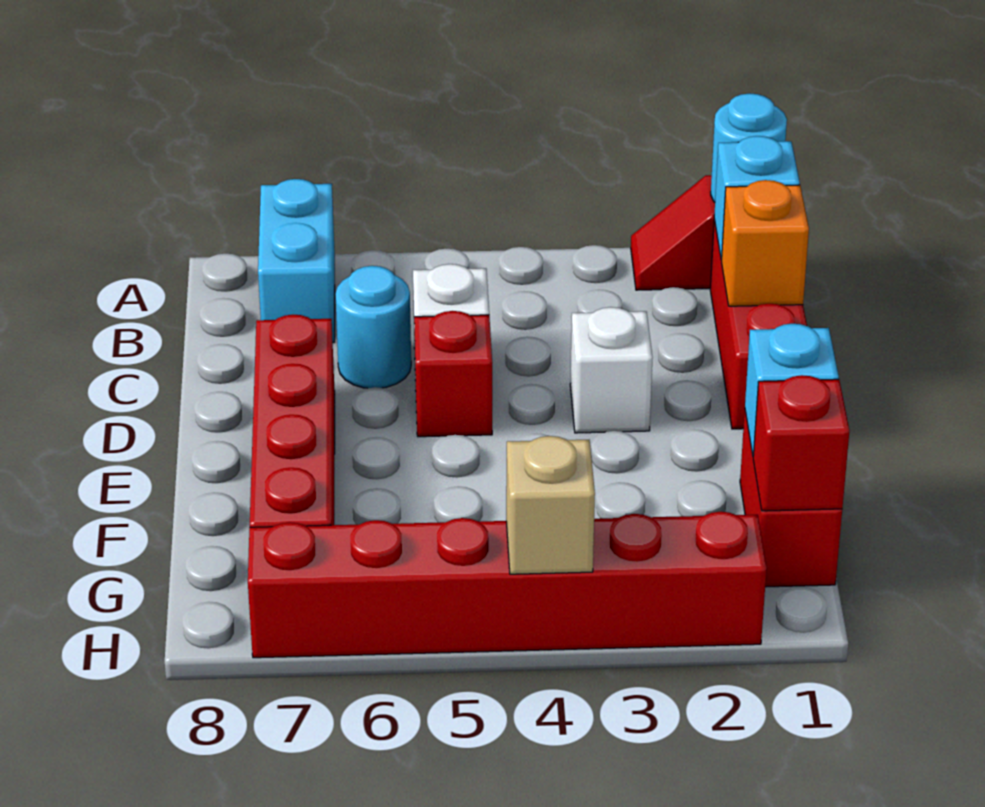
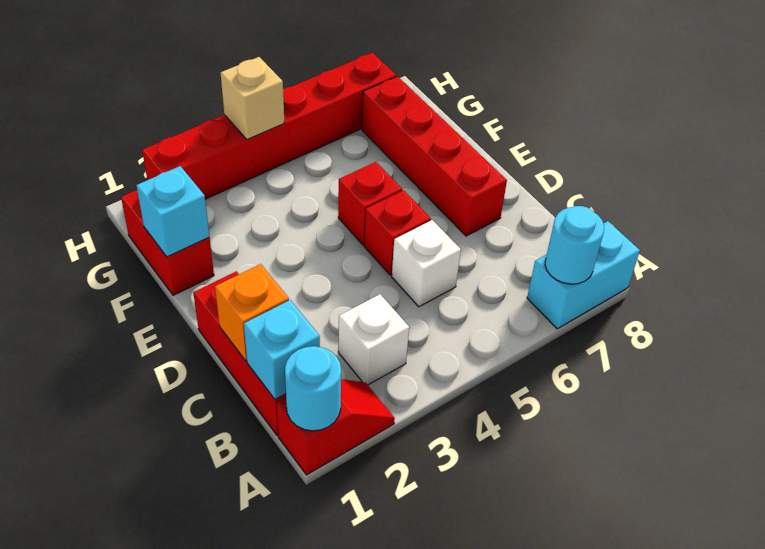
cyan brick A7:B7 level 1 -> cyan brick A7:A8 level 1
cyan round brick C6 level 1 -> cyan round brick A7 level 2
white brick D3 level 1 -> white brick B3 level 1
red brick G1 level 2 -> red brick E5 level 1

